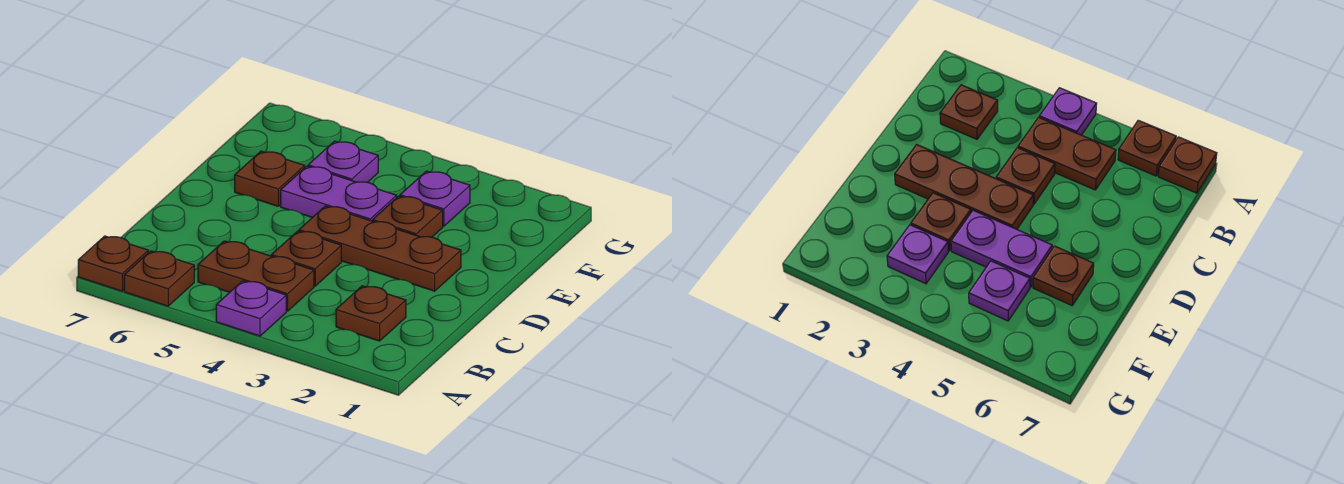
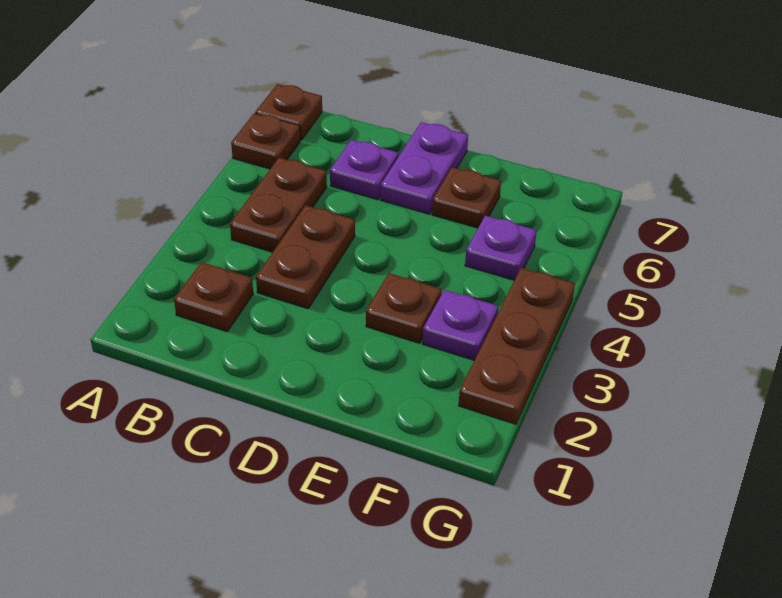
purple plate A4 level 1 -> purple plate C6 level 1
brown plate C4 level 1 -> brown plate C3:C4 level 1
brown plate D2:D4 level 1 -> brown plate G2:G4 level 1
purple plate E4:E5 level 1 -> purple plate D6:D7 level 1

